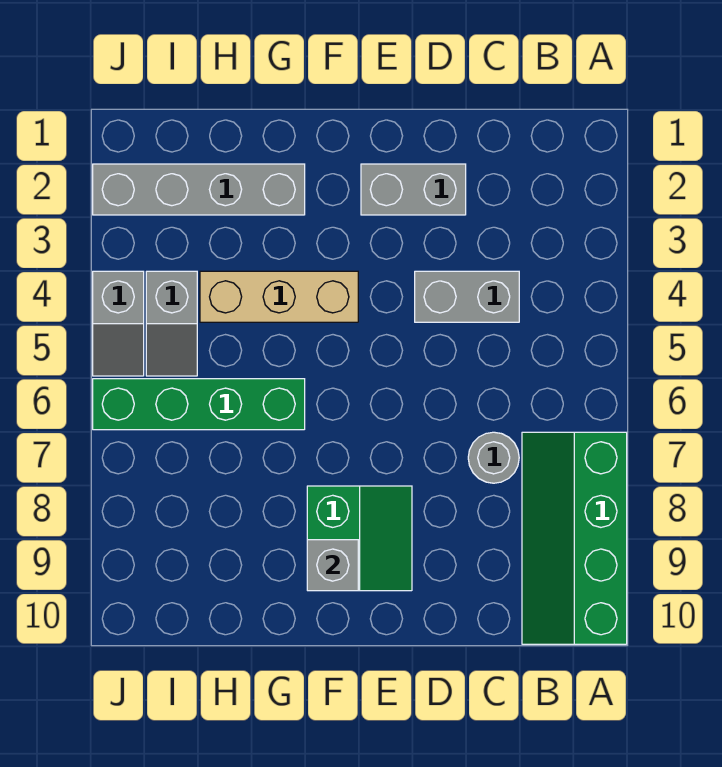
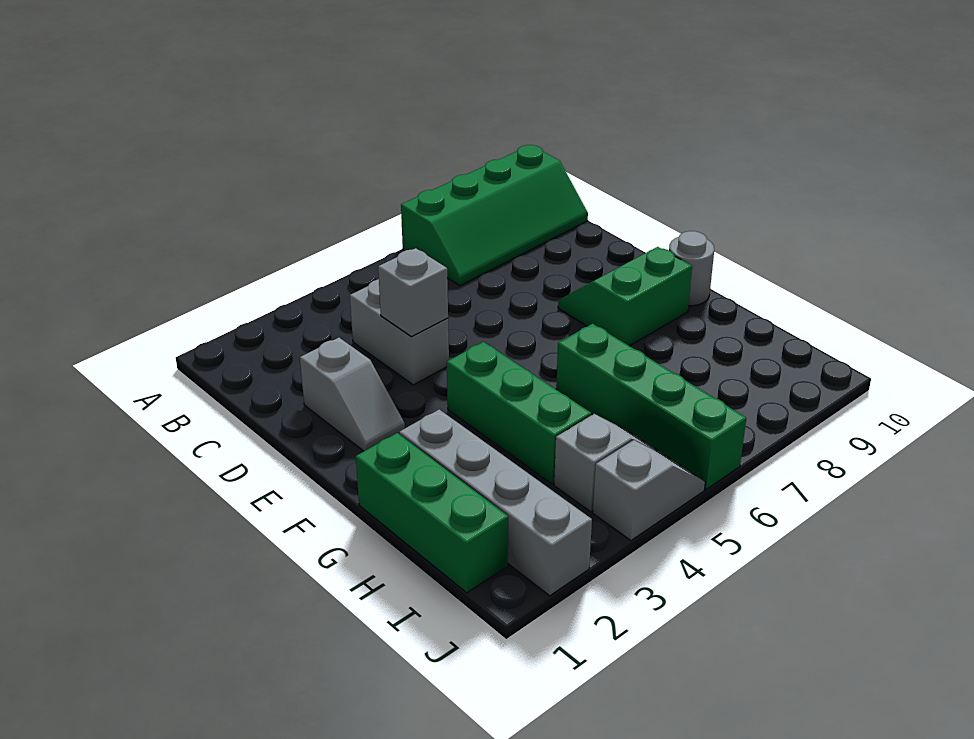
grey round brick C7 level 1 -> grey round brick F10 level 1
grey brick D2:E2 level 1 -> grey slope D2:E2 level 1 top D
tan brick F4:H4 level 1 -> green brick F4:H4 level 1
grey brick F9 level 2 -> grey brick D4 level 2
none -> green brick G1:I1 level 1

